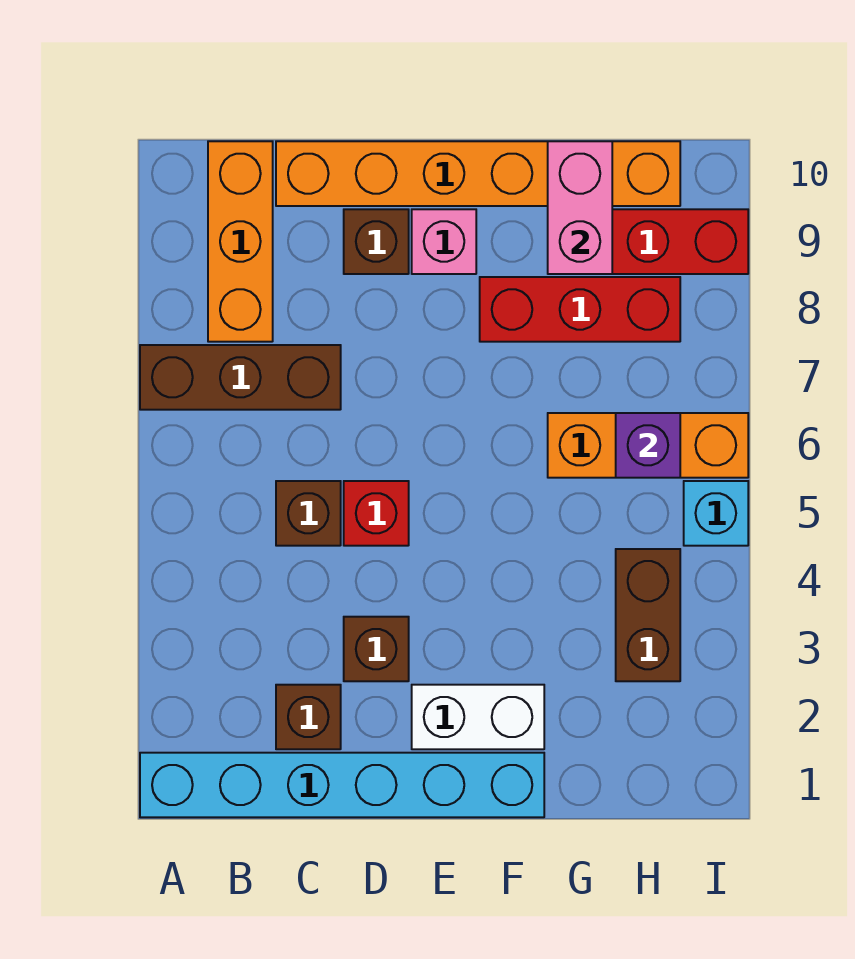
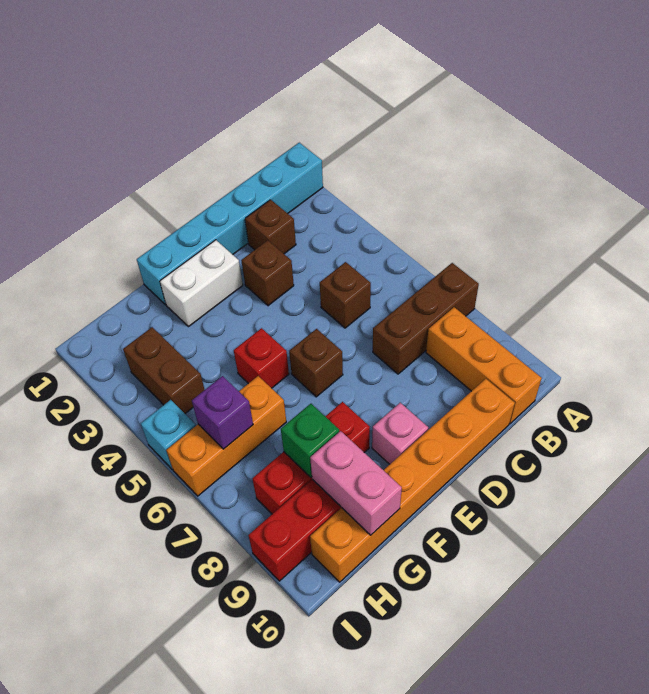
red brick D5 level 1 -> red brick F5 level 1
brown brick D9 level 1 -> brown brick E6 level 1
none -> green brick G8 level 2

